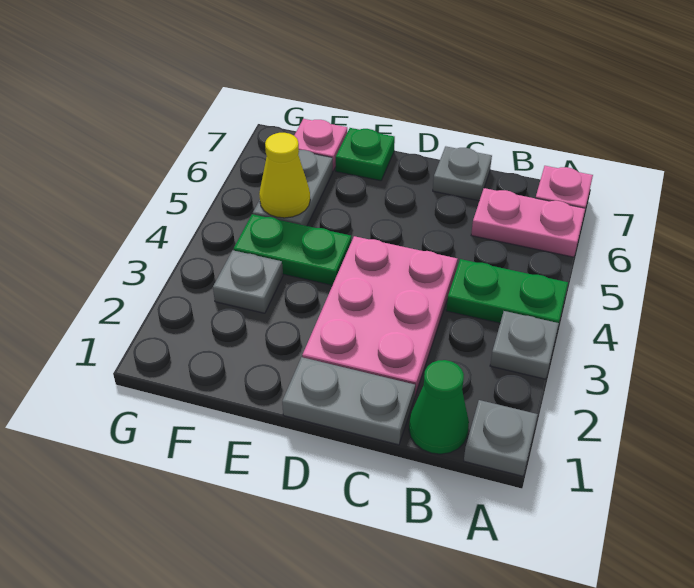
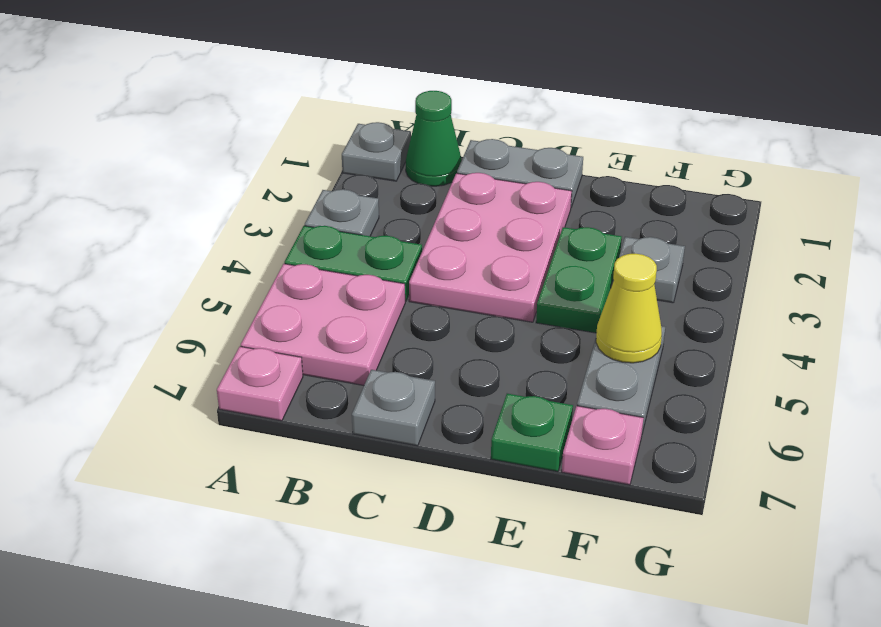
pink plate A6:B6 level 1 -> pink plate A5:B6 level 1
green plate E4:F4 level 1 -> green plate E3:E4 level 1

